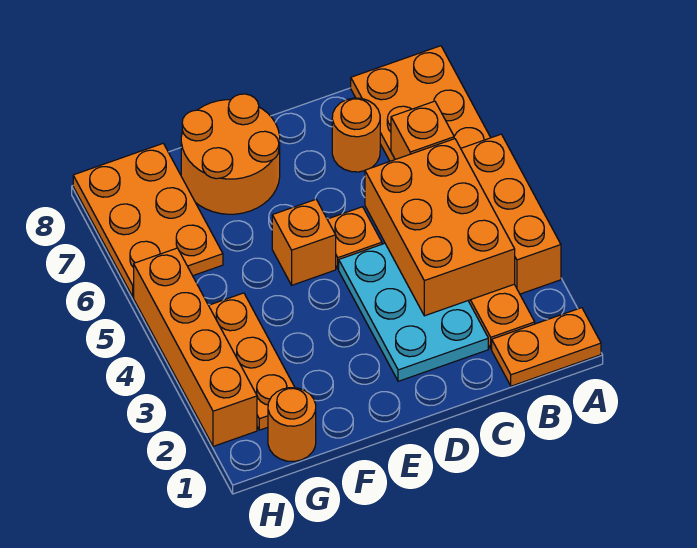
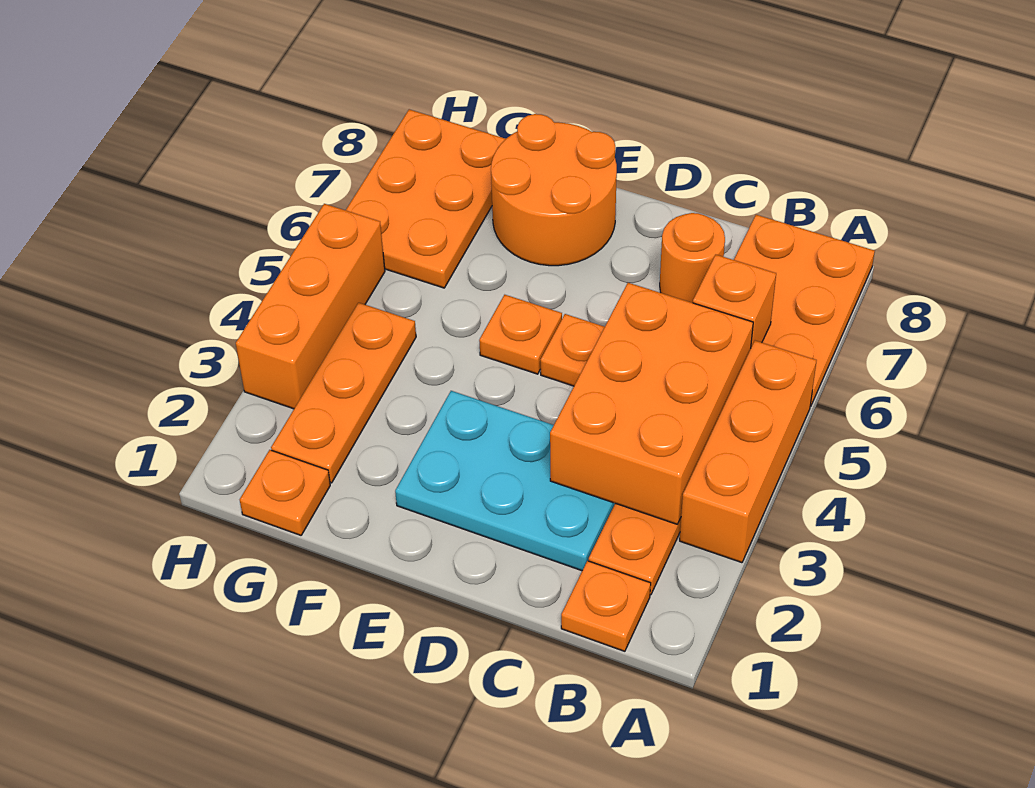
orange plate A1:B1 level 1 -> orange plate B1 level 1
cyan plate C2:D4 level 1 -> cyan plate C2:E3 level 1
orange brick E5 level 1 -> orange plate E5 level 1
orange round brick G1 level 1 -> orange plate G1 level 1
orange brick H2:H5 level 1 -> orange brick H3:H5 level 1

